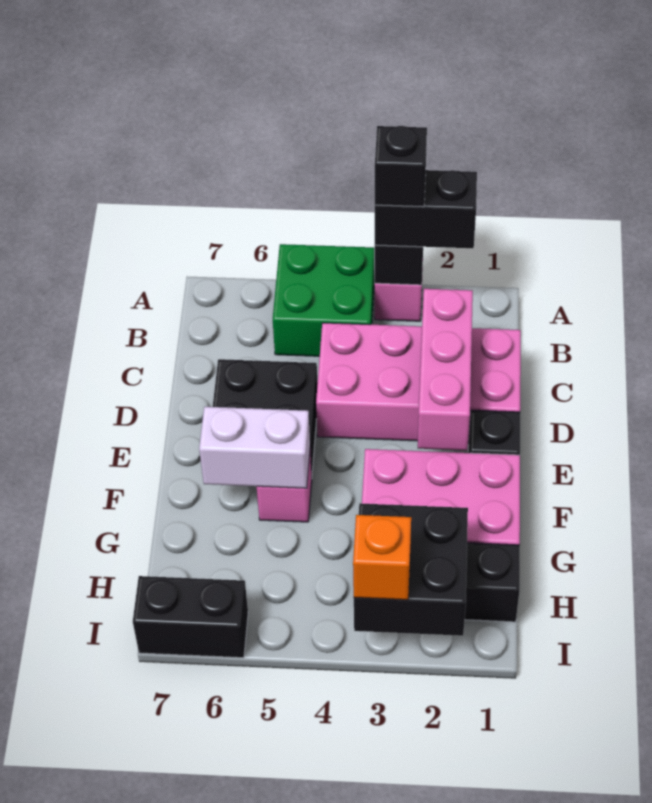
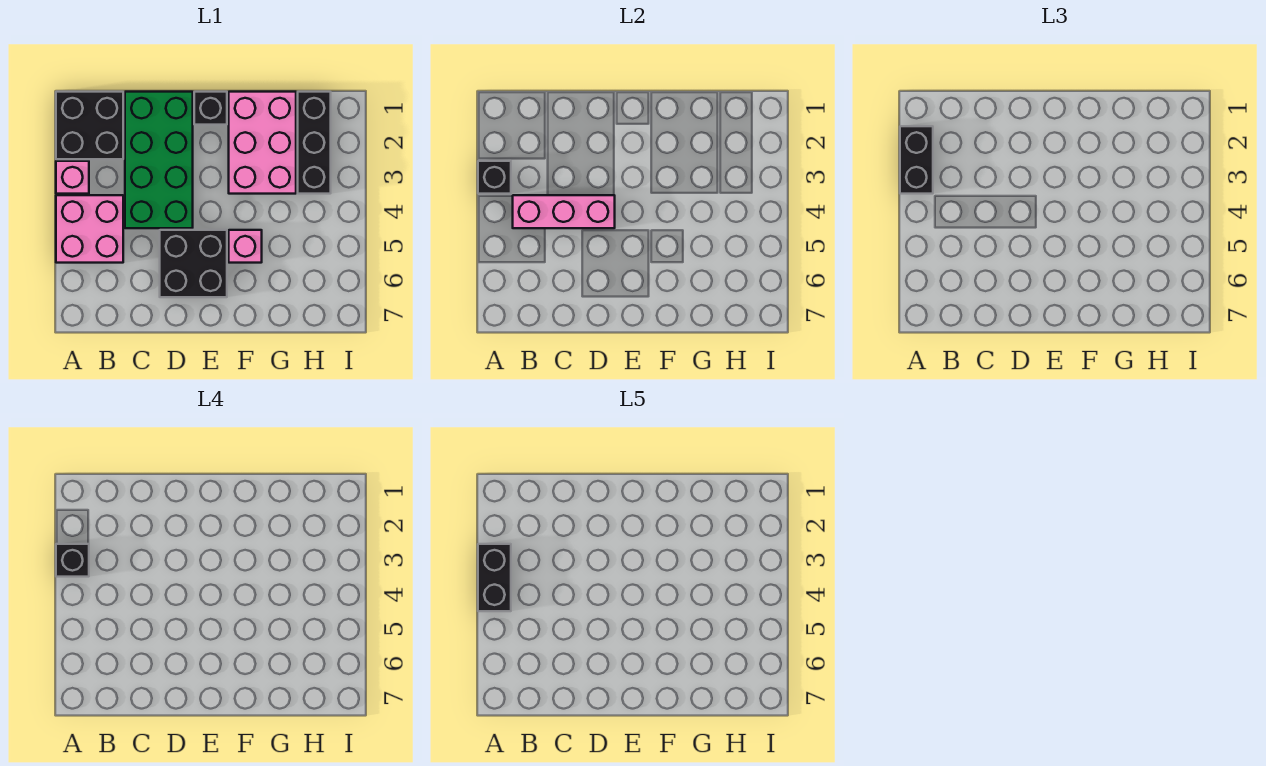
green brick A4:B5 level 1 -> pink brick A4:B5 level 1
pink brick C1:D4 level 1 -> green brick C1:D4 level 1
pink brick C2:E2 level 2 -> pink brick B4:D4 level 2
white brick F5:F6 level 2 -> none
black brick H2:I3 level 2 -> black brick A1:B2 level 1
orange brick I3 level 3 -> none
black brick I6:I7 level 1 -> black brick A3:A4 level 5

